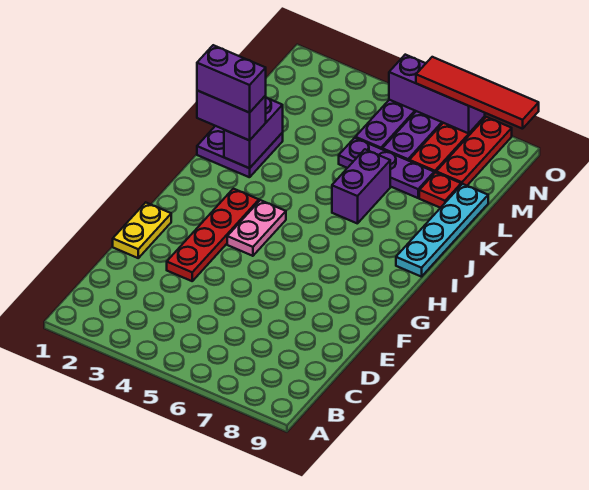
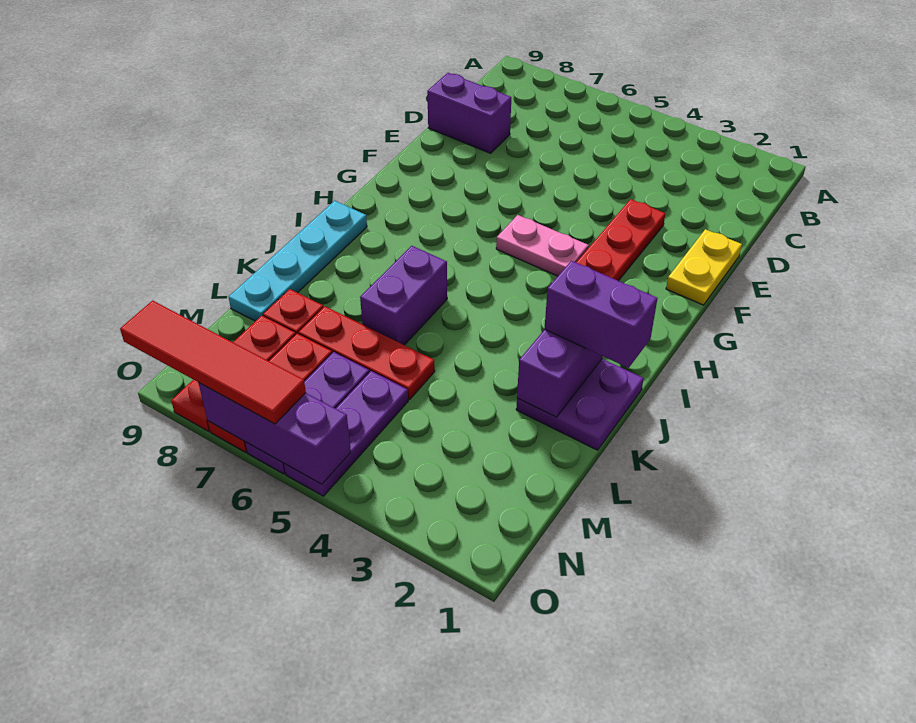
pink plate G4:H4 level 1 -> pink plate G4:G5 level 1
purple brick J1:J2 level 4 -> purple brick D8:D9 level 1
purple plate L5:L7 level 1 -> red plate L5:L7 level 1

